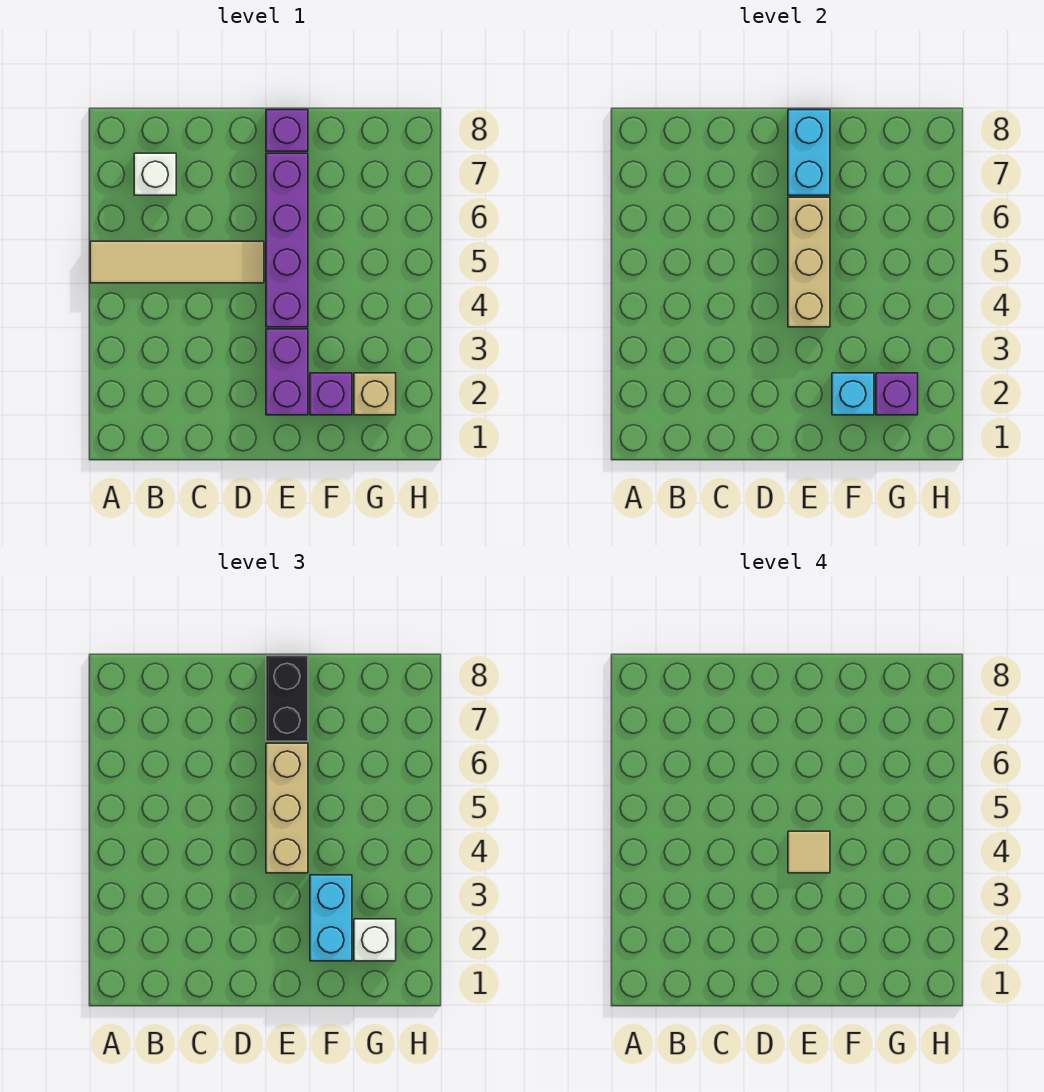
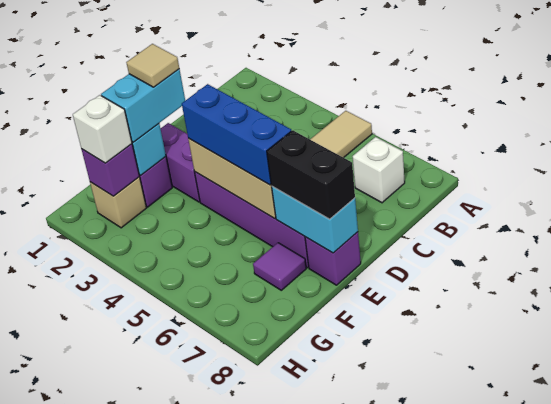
tan brick E4:E6 level 3 -> blue brick E4:E6 level 3
tan tile E4 level 4 -> tan tile E2 level 4
cyan brick F2:F3 level 3 -> cyan brick E2:F2 level 3
none -> purple tile F7 level 1

